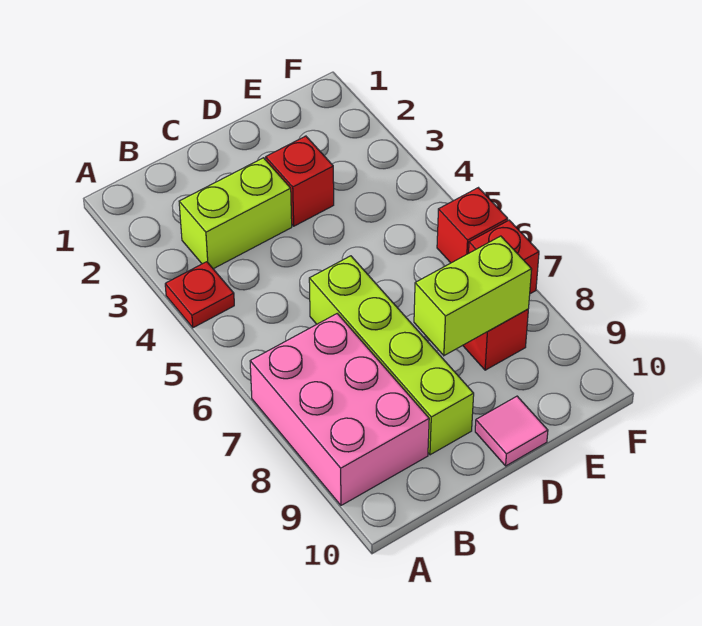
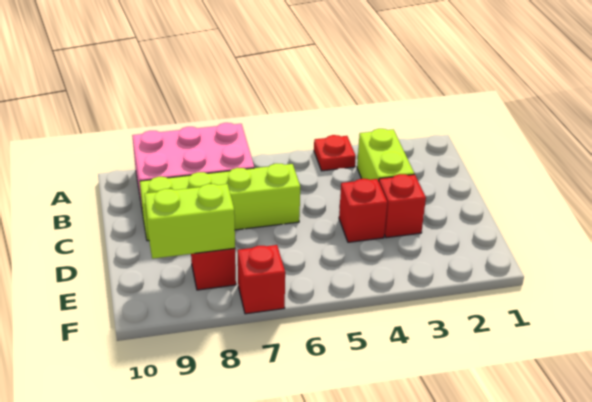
lime brick D8:E8 level 2 -> lime brick E8:E9 level 2
pink tile D10 level 1 -> none
red brick F6 level 1 -> red brick D4 level 1

